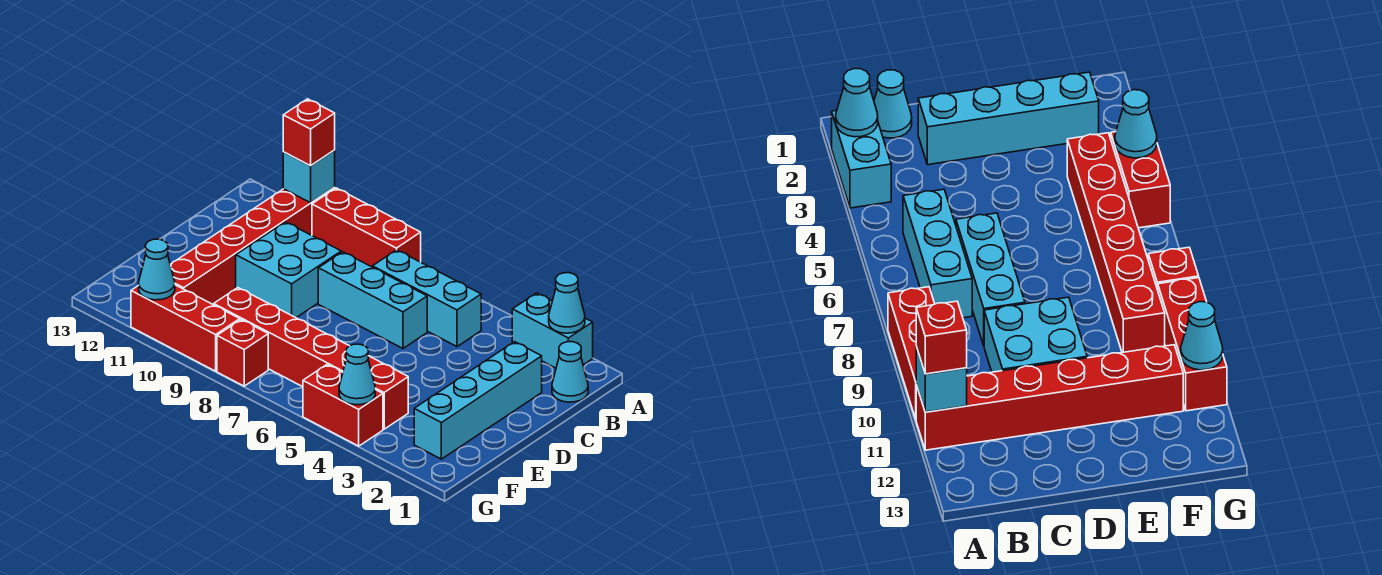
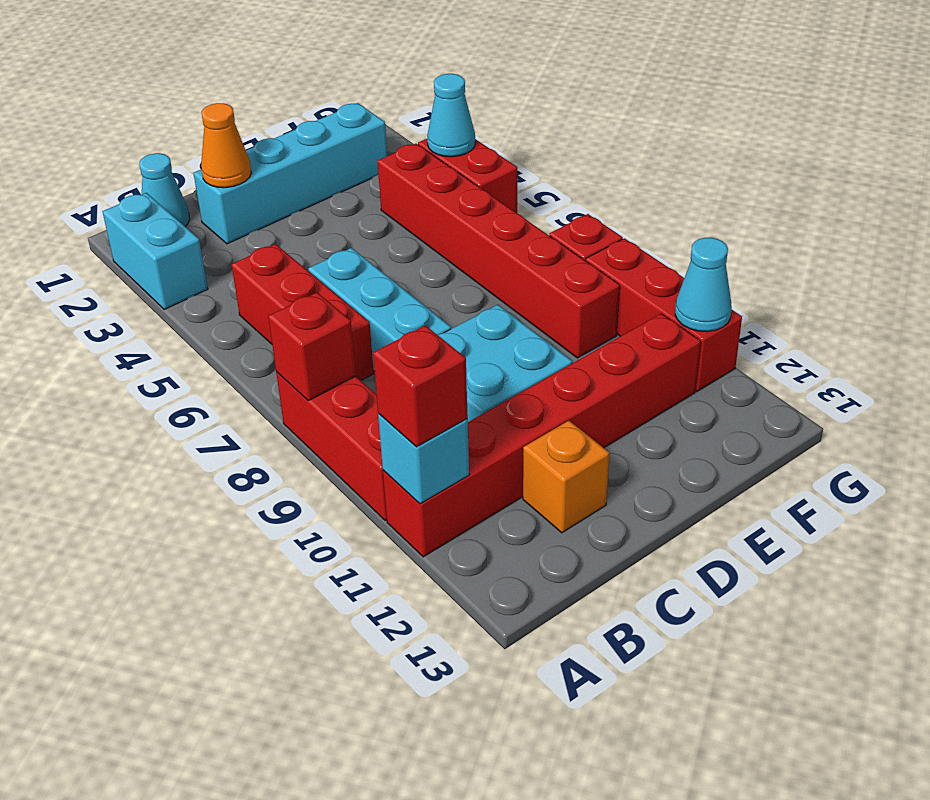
cyan cone A2 level 2 -> none
none -> red brick A8 level 2
cyan brick B5:B7 level 1 -> red brick B5:B7 level 1
none -> orange cone C2 level 2
none -> orange brick C12 level 1

